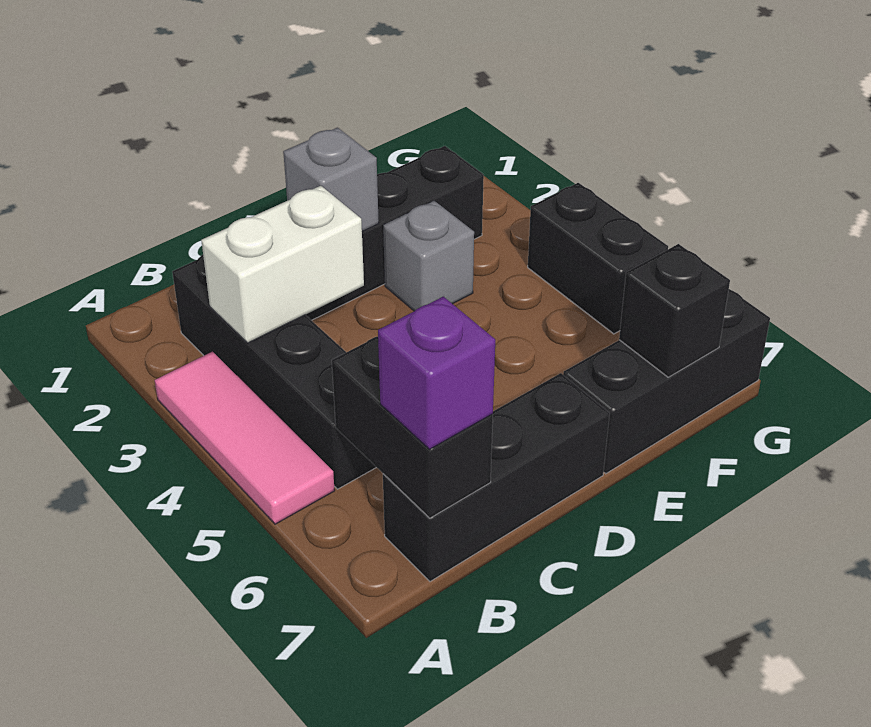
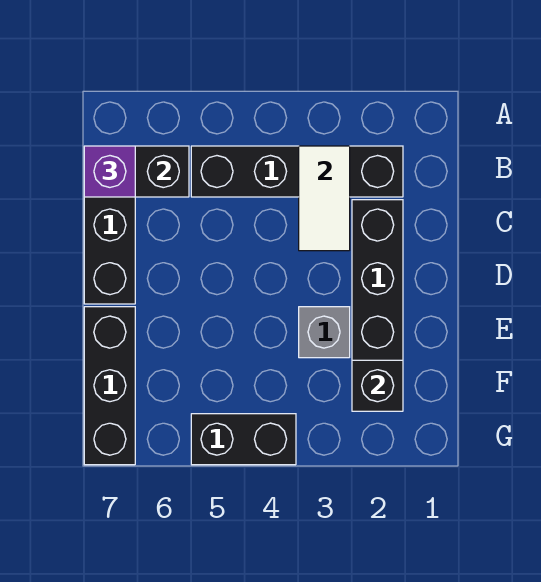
pink tile A3:A5 level 1 -> none
white brick B3:C3 level 2 -> white tile B3:C3 level 2
grey brick D2 level 2 -> none
black brick F7 level 2 -> black brick F2 level 2

